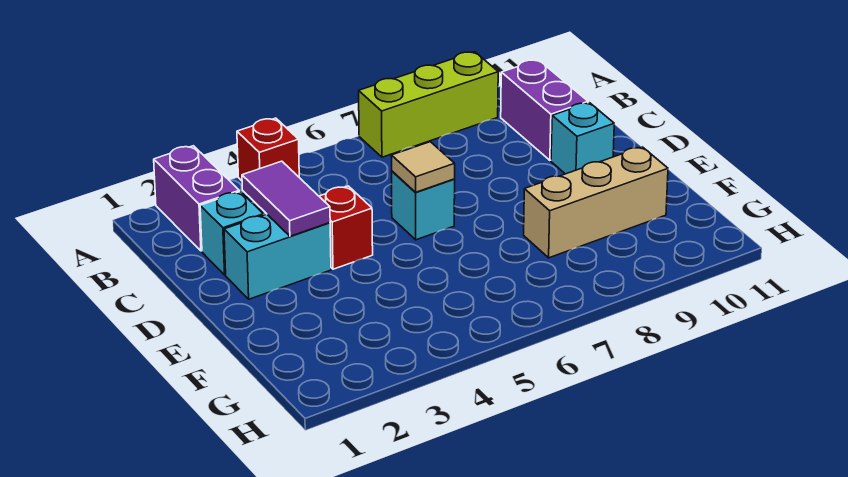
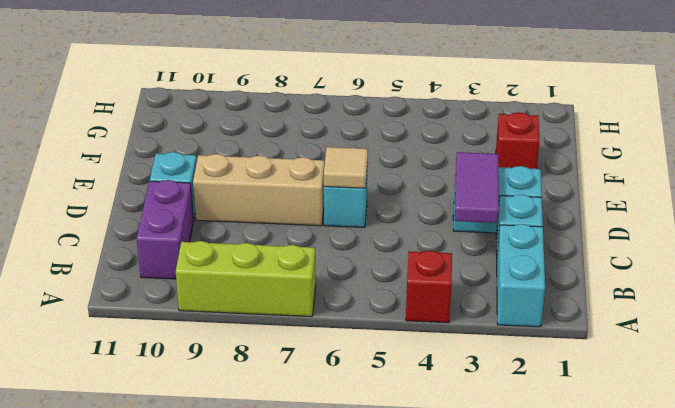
purple brick A2:B2 level 1 -> cyan brick A2:B2 level 1
red brick D4 level 1 -> red brick F2 level 1
tan brick F8:F10 level 1 -> tan brick D7:D9 level 1

